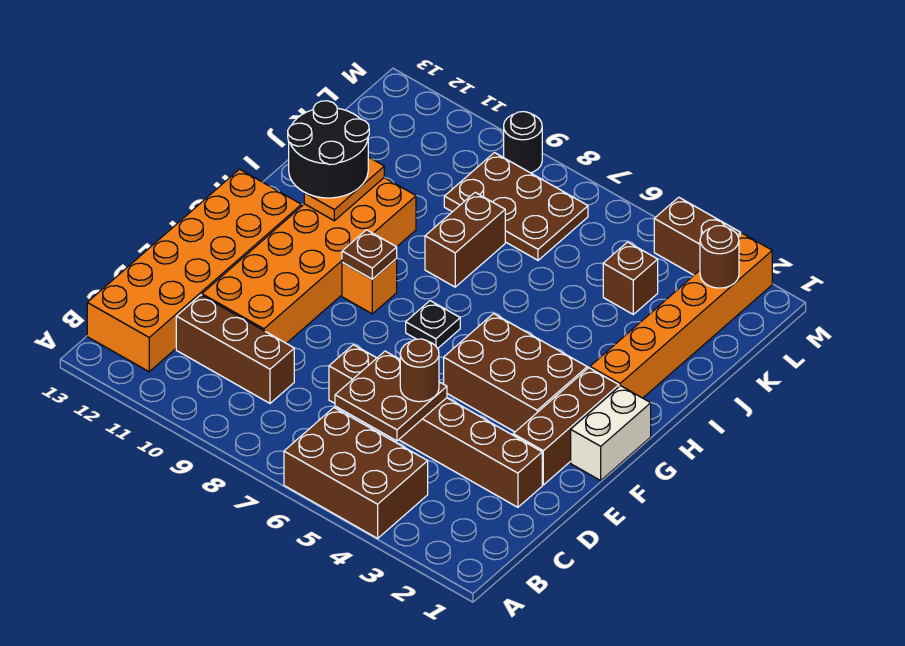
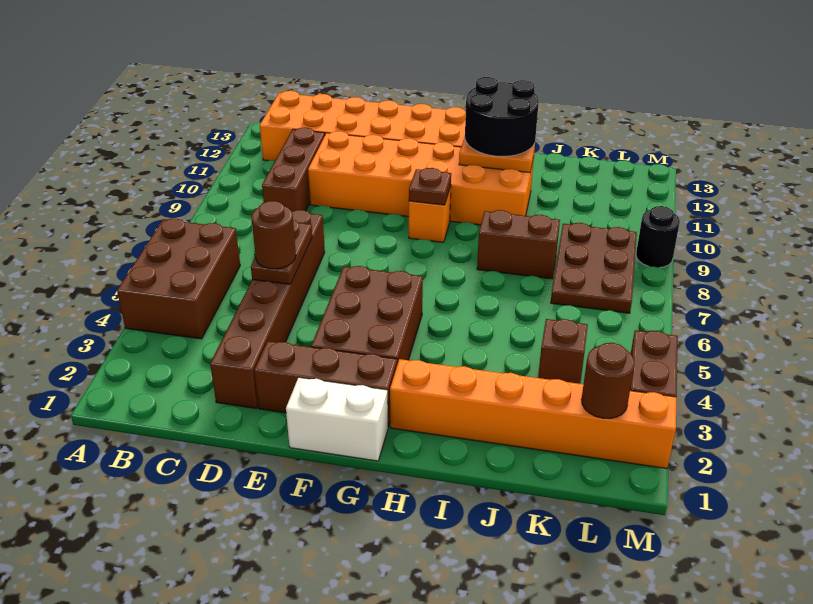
brown plate C5:D6 level 2 -> brown plate D5:D6 level 2
black plate G7 level 1 -> none

